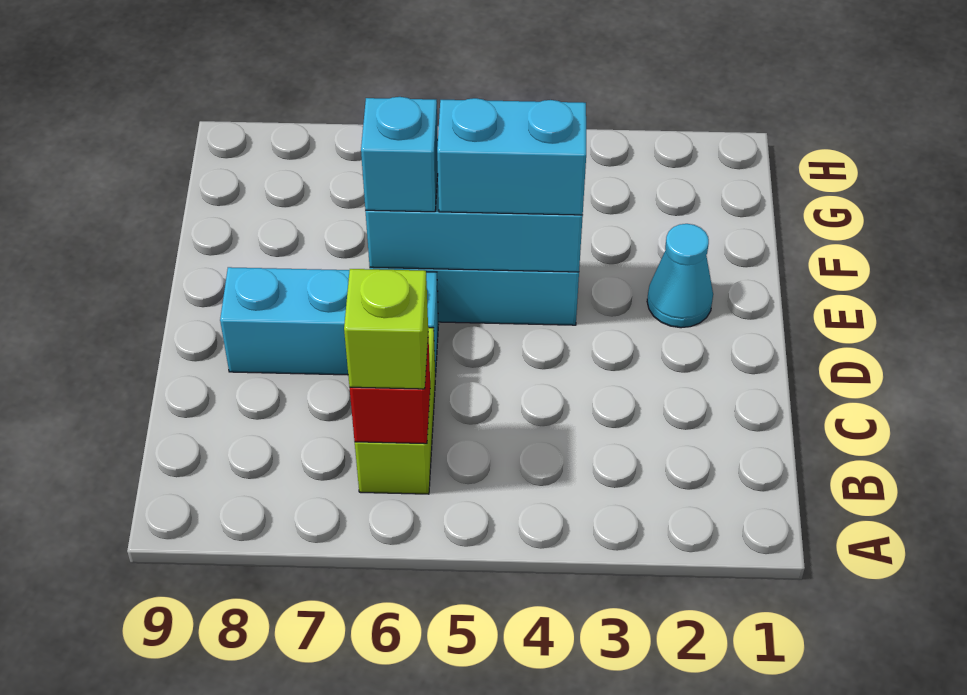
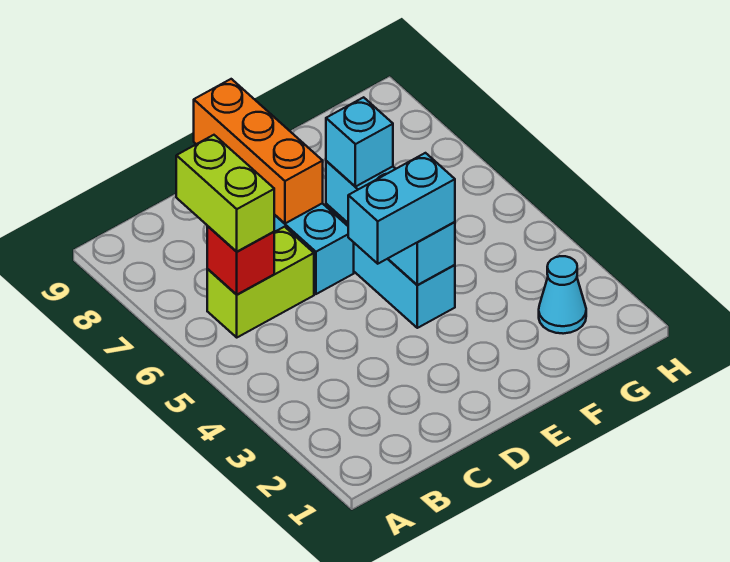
lime brick B6 level 3 -> lime brick B6:B7 level 3
none -> orange brick D7:D9 level 2
cyan cone E2 level 1 -> cyan cone G2 level 1
cyan brick E4:E5 level 3 -> cyan brick D4:E4 level 3

